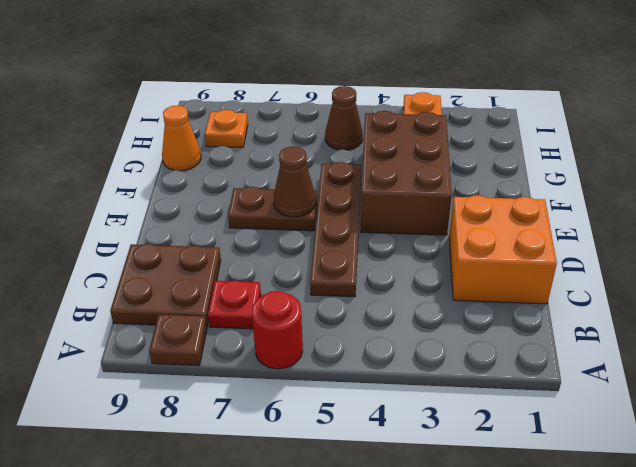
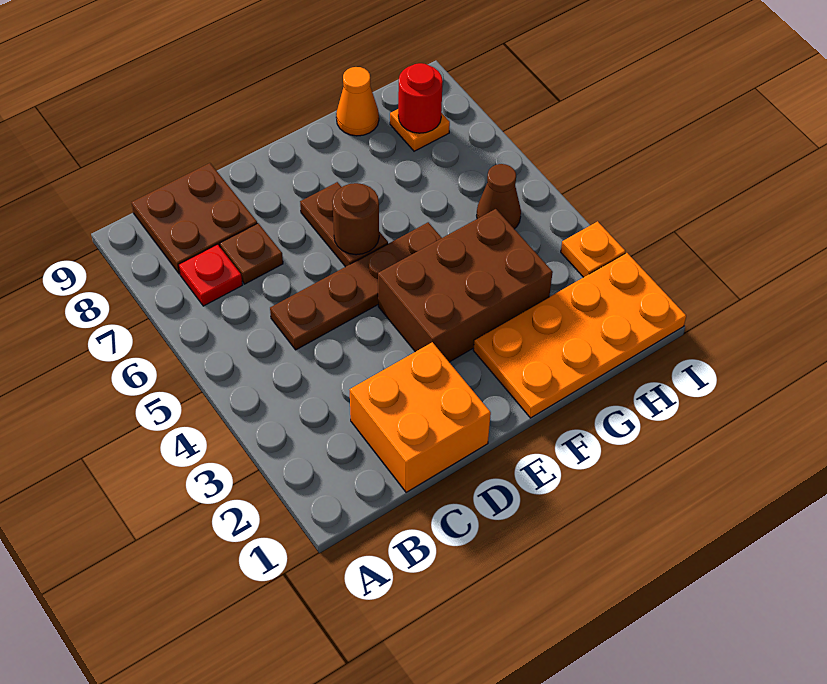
red round brick A6 level 1 -> red round brick H8 level 2
brown plate A8 level 1 -> brown plate C7 level 1
brown cone E6 level 2 -> brown round brick E6 level 2
none -> orange plate F1:I2 level 1

